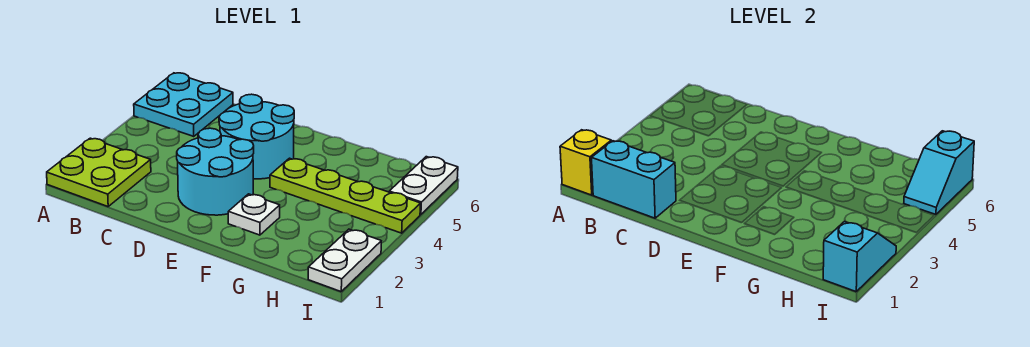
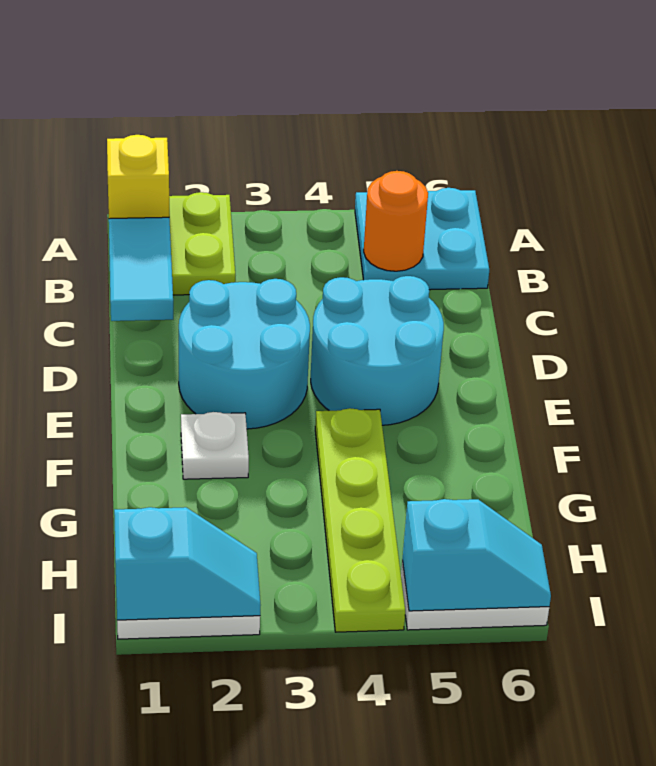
cyan brick B1:C1 level 2 -> cyan tile B1:C1 level 2
none -> orange round brick B5 level 2
cyan slope I5:I6 level 2 top 6 -> cyan slope I5:I6 level 2 top 5

